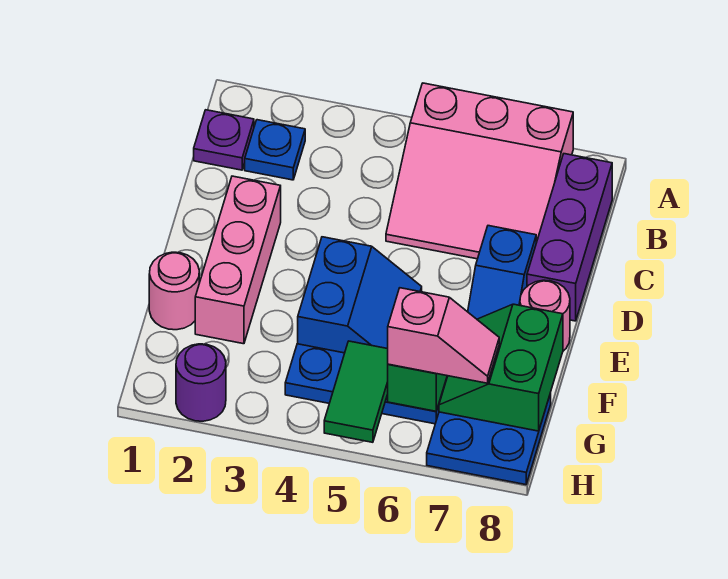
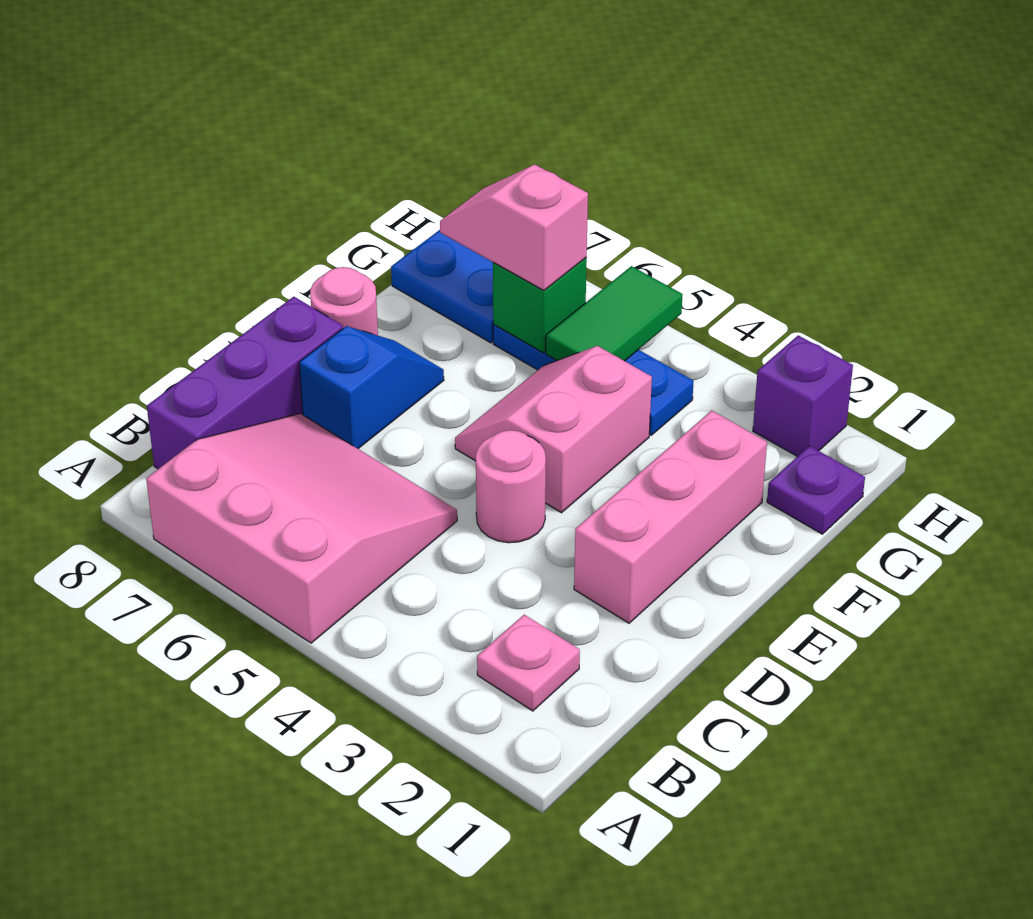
purple plate B1 level 1 -> purple plate G1 level 1
blue plate B2 level 1 -> pink plate B2 level 1
blue slope E4:F5 level 1 top 4 -> pink slope E4:F5 level 1 top 4
pink round brick F1 level 1 -> pink round brick D4 level 1
green slope F7:G8 level 2 top 8 -> none
purple round brick H2 level 1 -> purple brick H2 level 1

